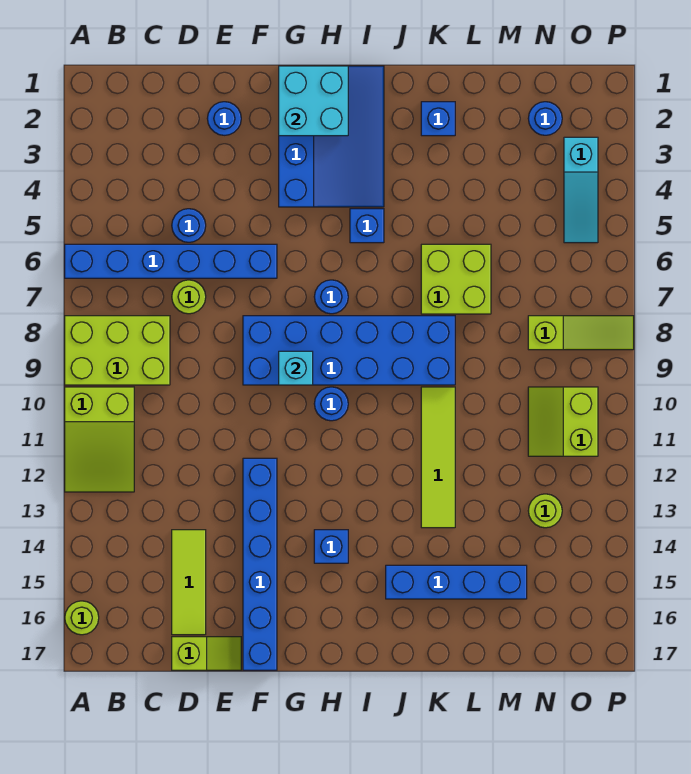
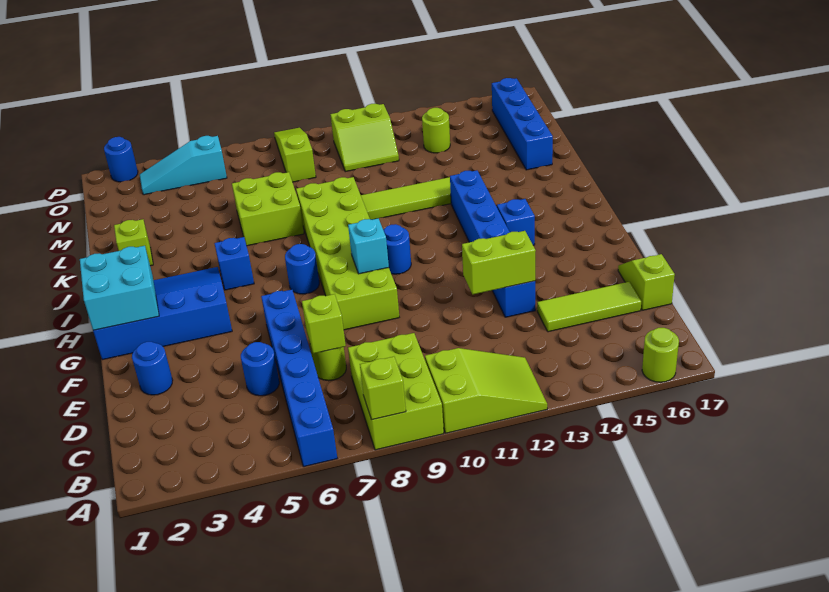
none -> lime brick A8 level 2
none -> lime brick D7 level 2
none -> lime brick E12:E13 level 2
blue brick F8:K9 level 1 -> lime brick F8:K9 level 1
blue brick F12:F17 level 1 -> blue brick E13:J13 level 1
blue brick J15:M15 level 1 -> blue brick L16:O16 level 1
blue brick K2 level 1 -> lime brick K2 level 1
blue round brick N2 level 1 -> blue round brick P2 level 1
cyan slope O3:O5 level 1 top 3 -> cyan slope O3:O5 level 1 top 5

